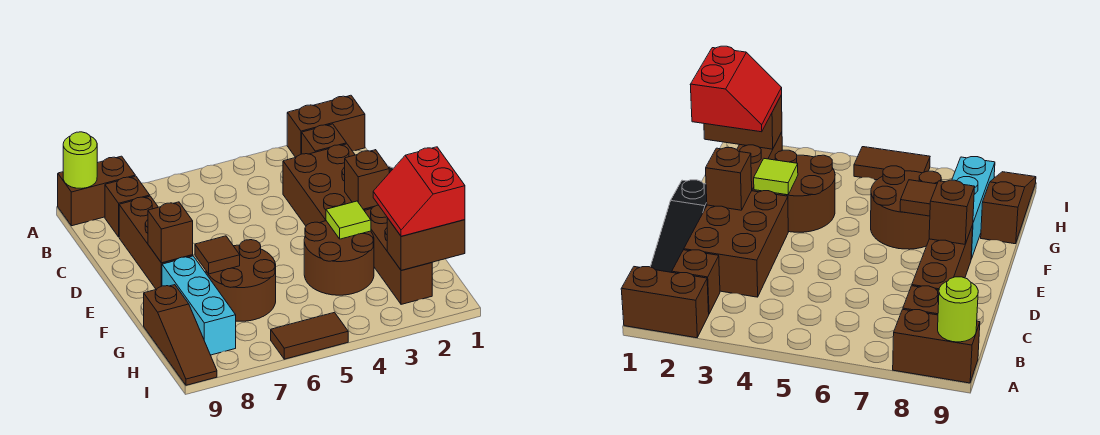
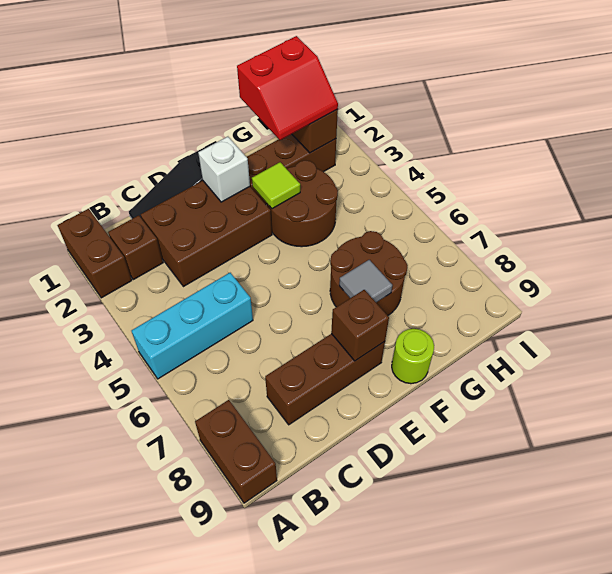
lime round brick A9 level 2 -> lime round brick F9 level 1
brown brick B8 level 1 -> none
brown brick E2 level 2 -> white brick E2 level 2
brown tile F7 level 2 -> grey tile F7 level 2
cyan brick F8:H8 level 1 -> cyan brick A5:C5 level 1
brown slope G9:I9 level 1 top G -> none
brown tile I5:I6 level 1 -> none

